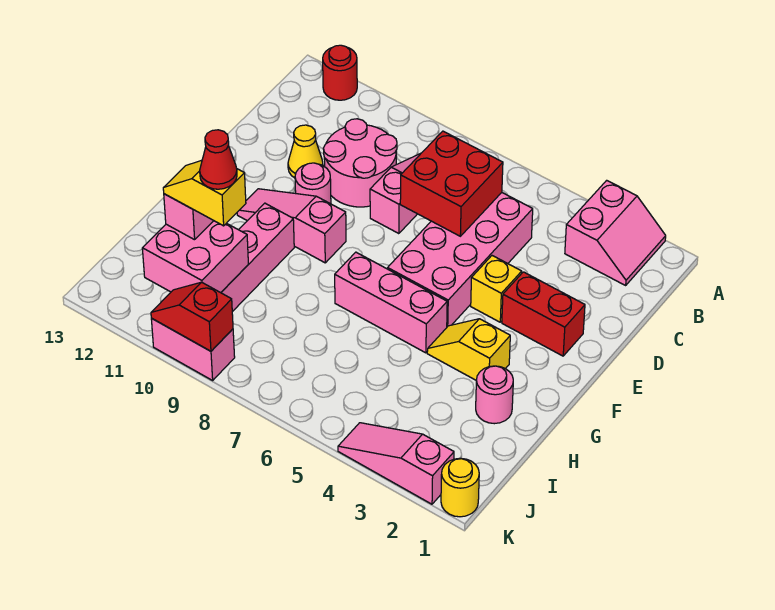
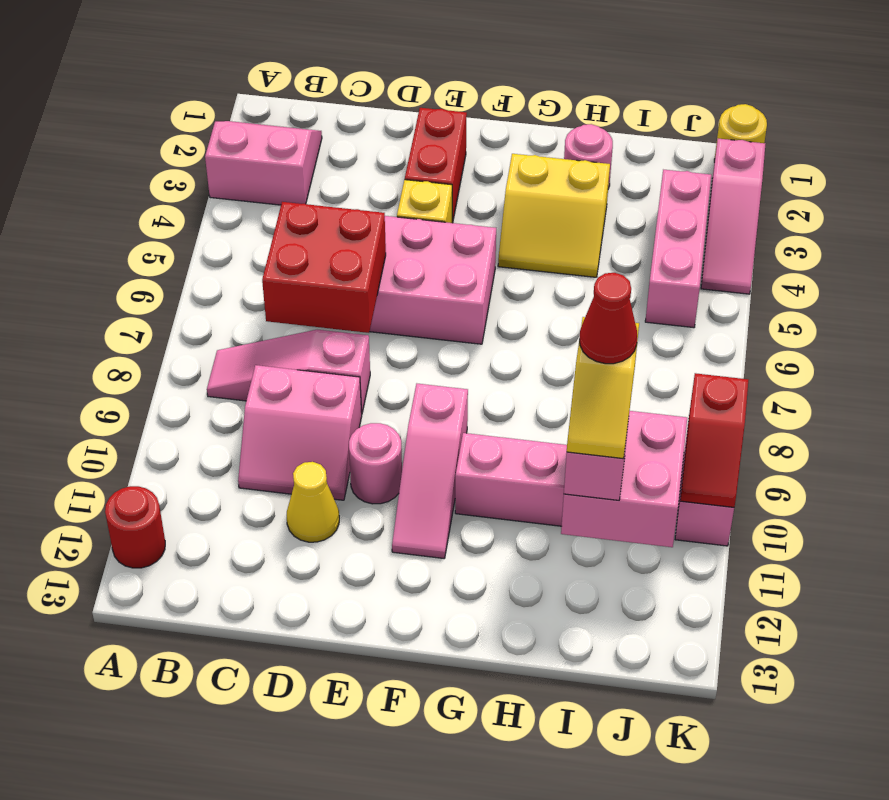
pink round brick C9:D10 level 1 -> pink slope C9:D10 level 1 top 9
yellow slope G3:G4 level 1 top 3 -> yellow slope G3:H4 level 1 top 3
pink brick G5:G7 level 1 -> pink brick J3:J5 level 1

